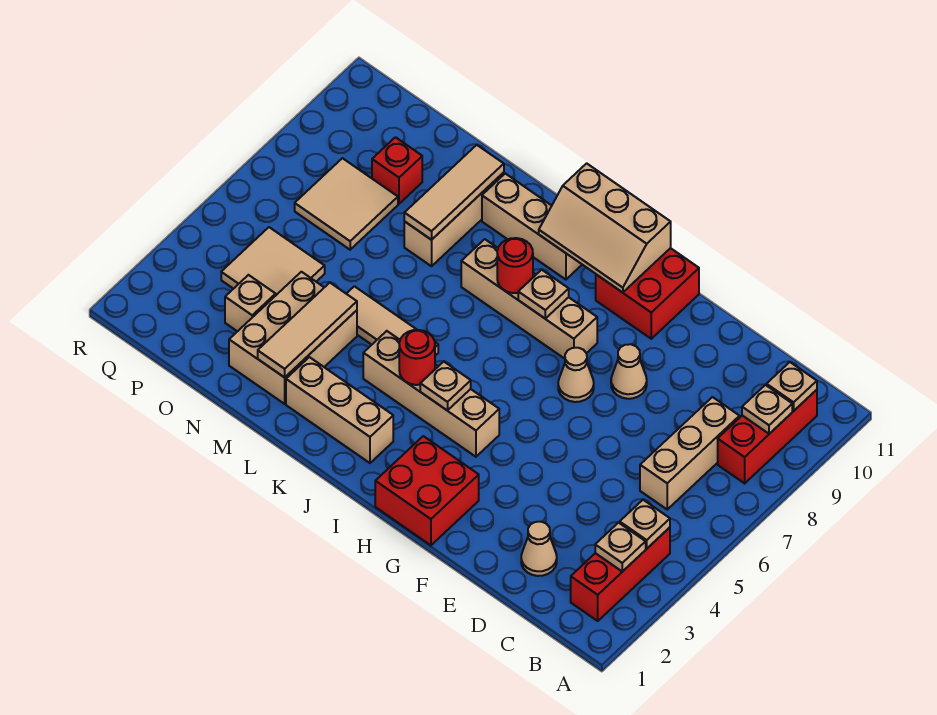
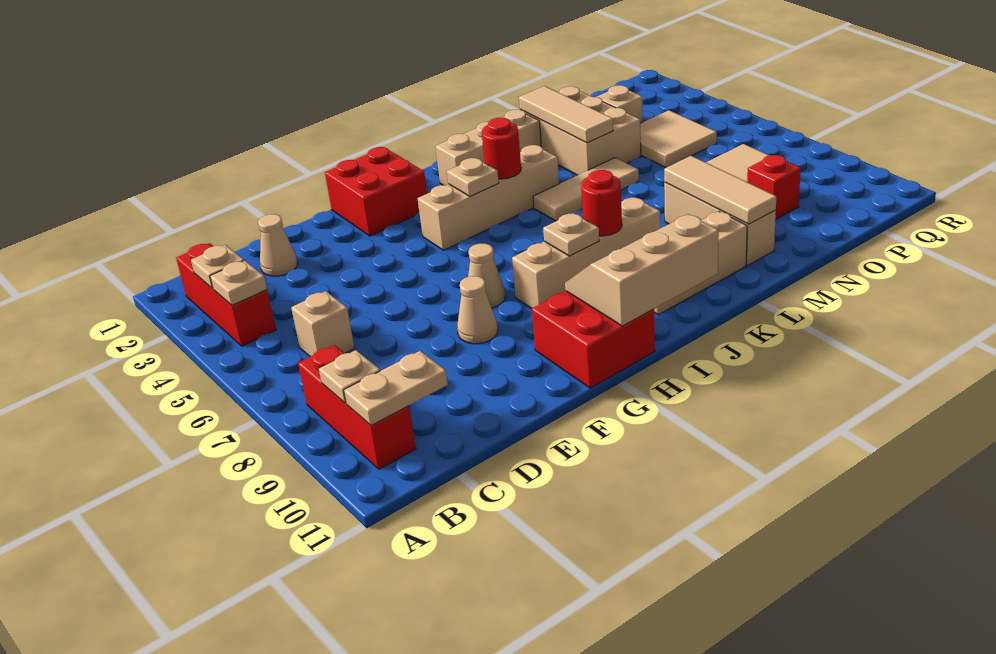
tan plate B10 level 2 -> tan plate B10:C10 level 2
tan brick C6:C8 level 1 -> tan brick C6 level 1

